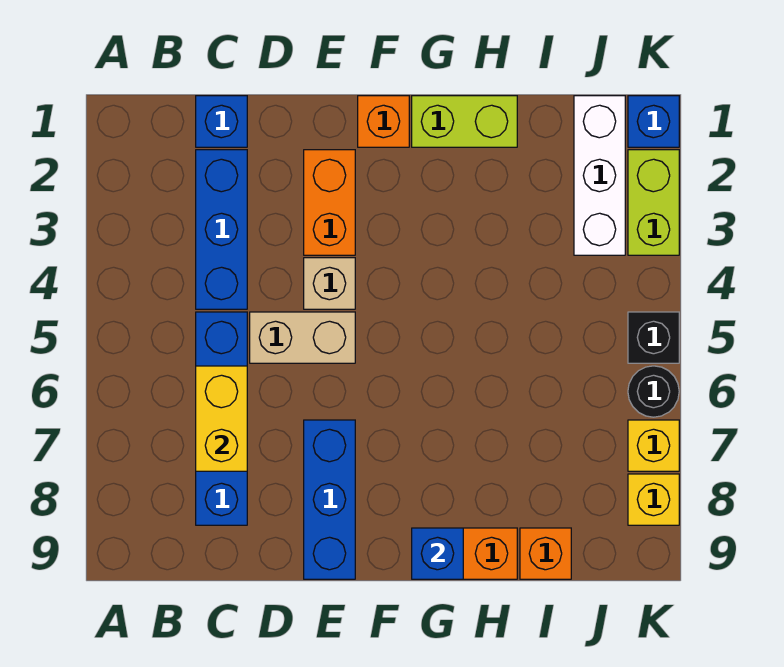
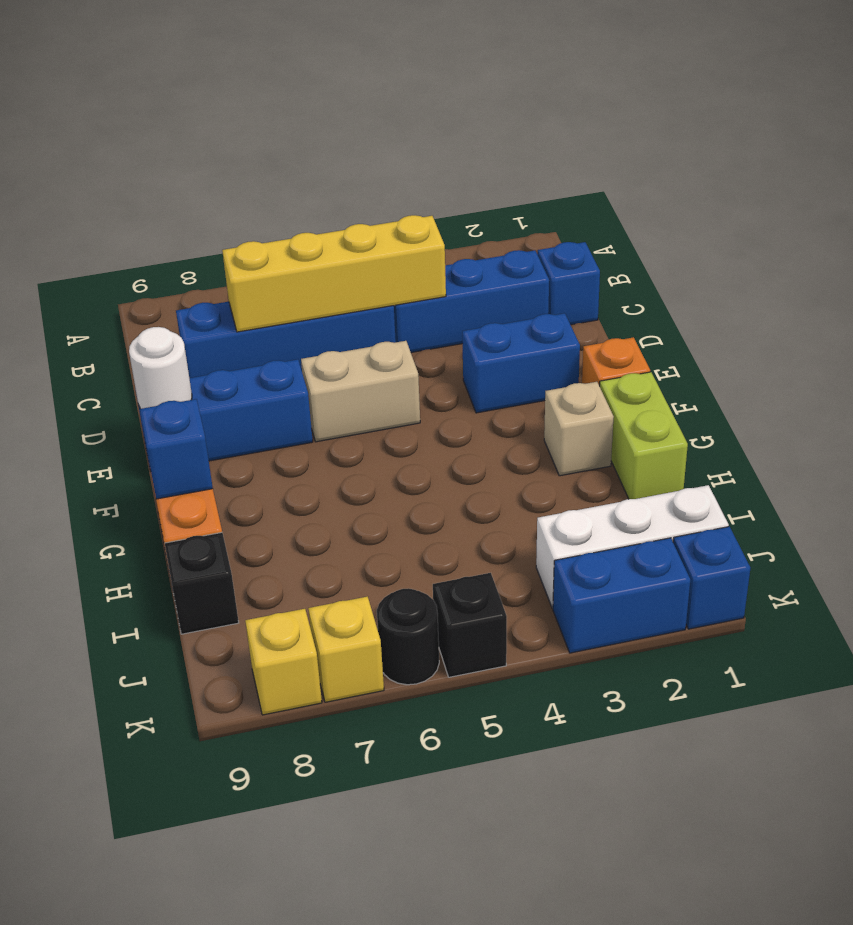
yellow brick C6:C7 level 2 -> yellow brick C4:C7 level 2
tan brick D5:E5 level 1 -> tan brick E5:E6 level 1
orange brick E2:E3 level 1 -> blue brick E2:E3 level 1
tan brick E4 level 1 -> tan brick G2 level 1
none -> white round brick E9 level 2
orange brick I9 level 1 -> black brick I9 level 1
lime brick K2:K3 level 1 -> blue brick K2:K3 level 1

